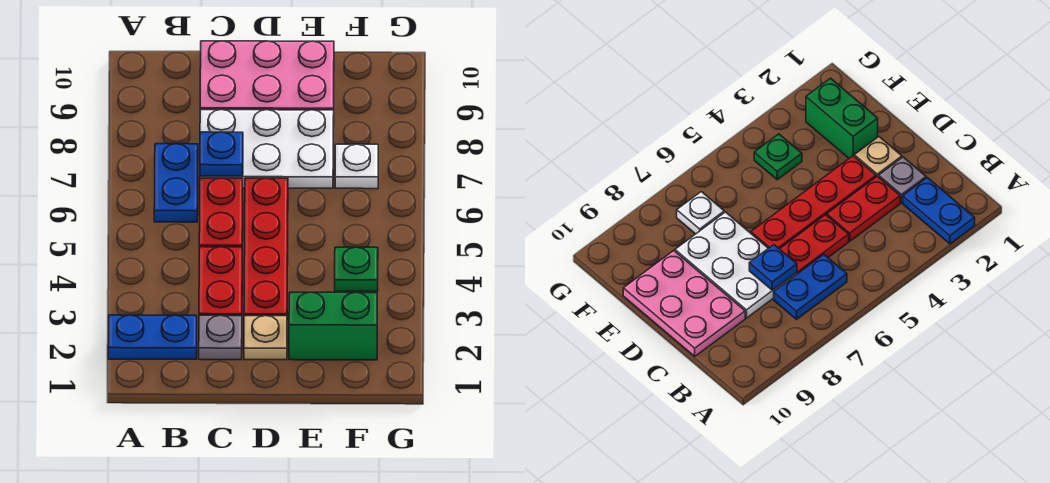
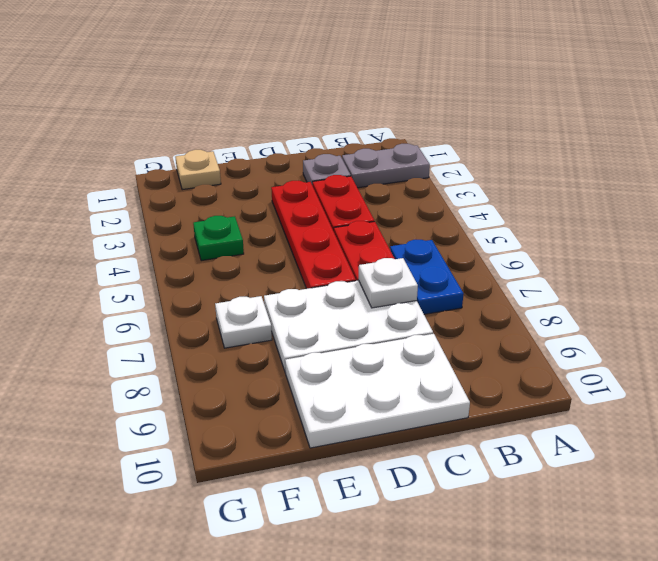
blue plate A2:B2 level 1 -> grey plate A2:B2 level 1
blue plate C7 level 2 -> white plate C7 level 2
pink plate C9:E10 level 1 -> white plate C9:E10 level 1
tan plate D2 level 1 -> tan plate F1 level 1
green brick E2:F2 level 1 -> none

